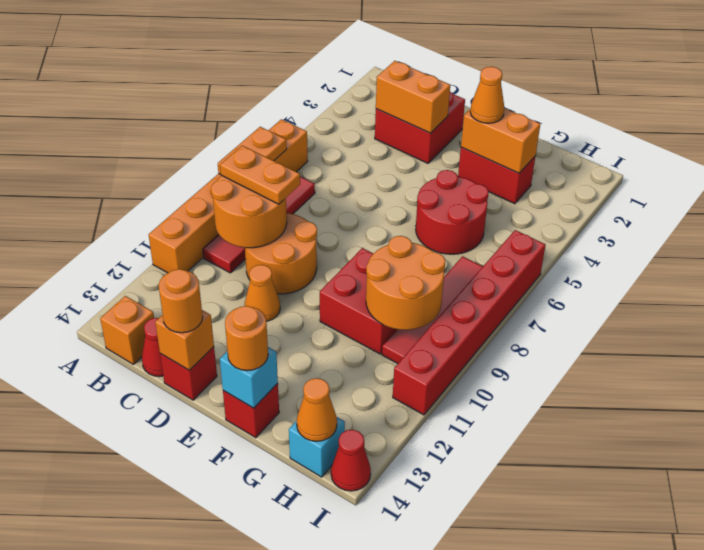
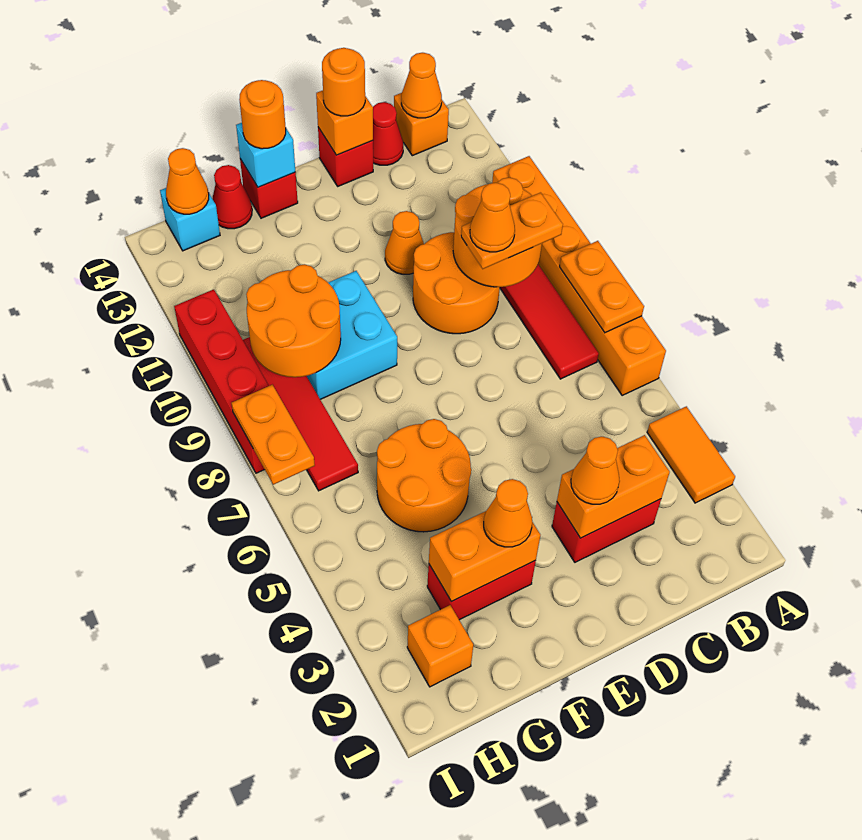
none -> orange tile A3:A4 level 1
none -> orange cone B14 level 2
red brick C2:D3 level 1 -> red brick C3:D3 level 1
none -> orange cone C9 level 4
none -> orange cone D3 level 3
red round brick F5:G6 level 1 -> orange round brick F5:G6 level 1
red brick F9:G10 level 1 -> cyan brick F9:G10 level 1
none -> orange brick H2 level 1
red brick I6:I11 level 1 -> red brick I8:I11 level 1
none -> orange plate I7:I8 level 2
red cone I14 level 1 -> red cone G14 level 1

